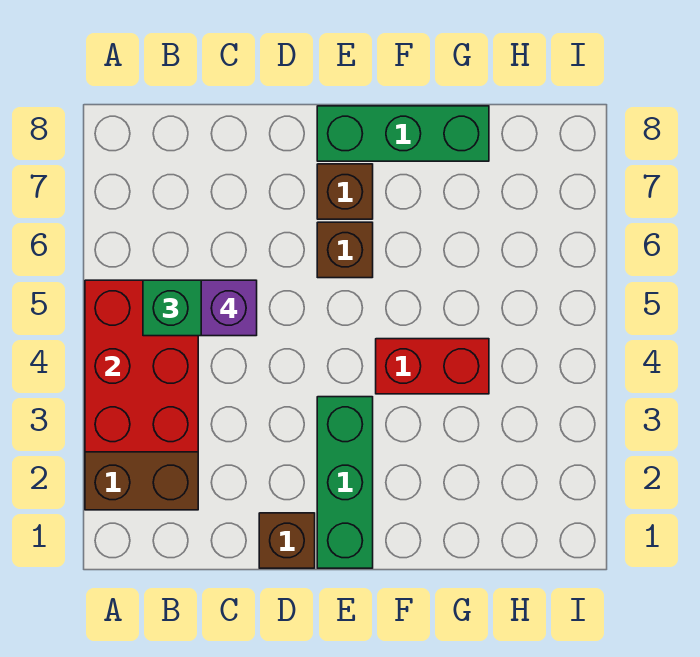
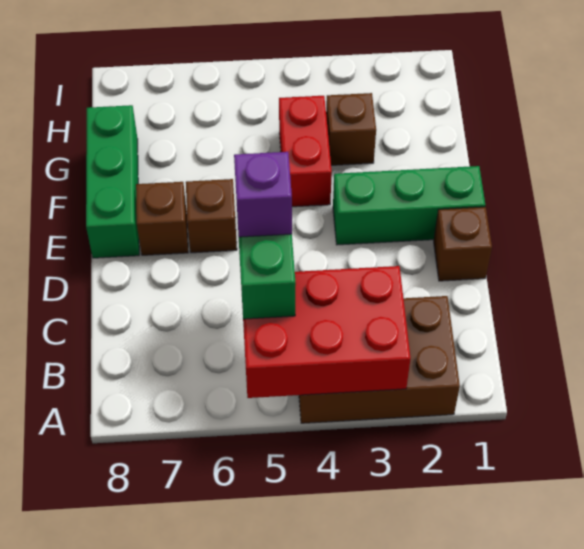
none -> brown brick G3 level 1

